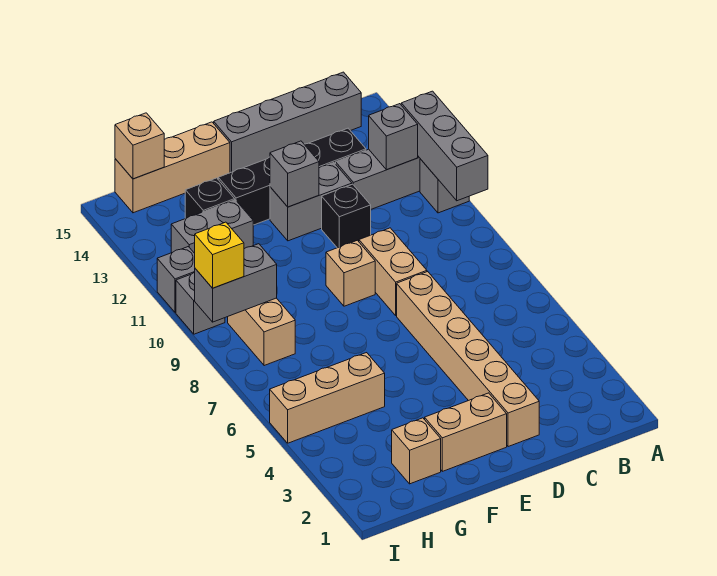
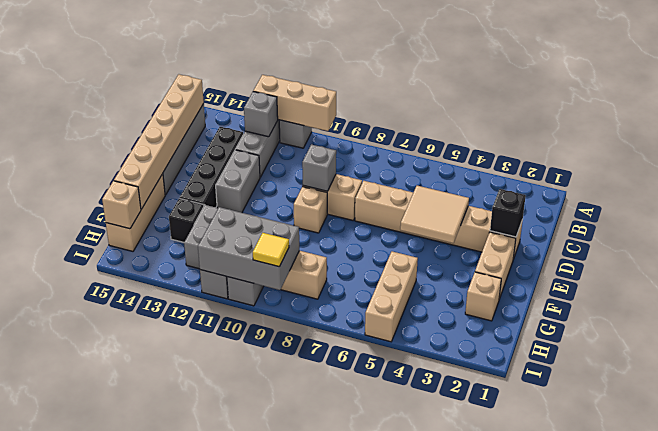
grey brick A10:A12 level 2 -> tan brick A10:A12 level 2
none -> tan brick B15:G15 level 2
none -> tan tile D4:E5 level 2
black brick D11 level 1 -> black brick D2 level 2
grey brick E12 level 2 -> grey brick D9 level 2
grey brick H9:I9 level 2 -> grey brick H9:I11 level 2
yellow brick I9 level 3 -> yellow tile I9 level 3

